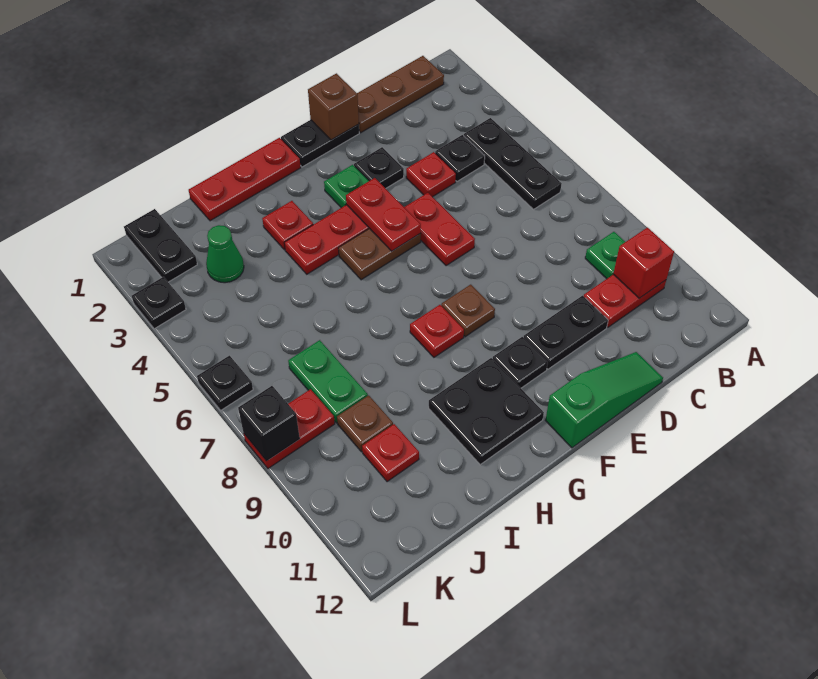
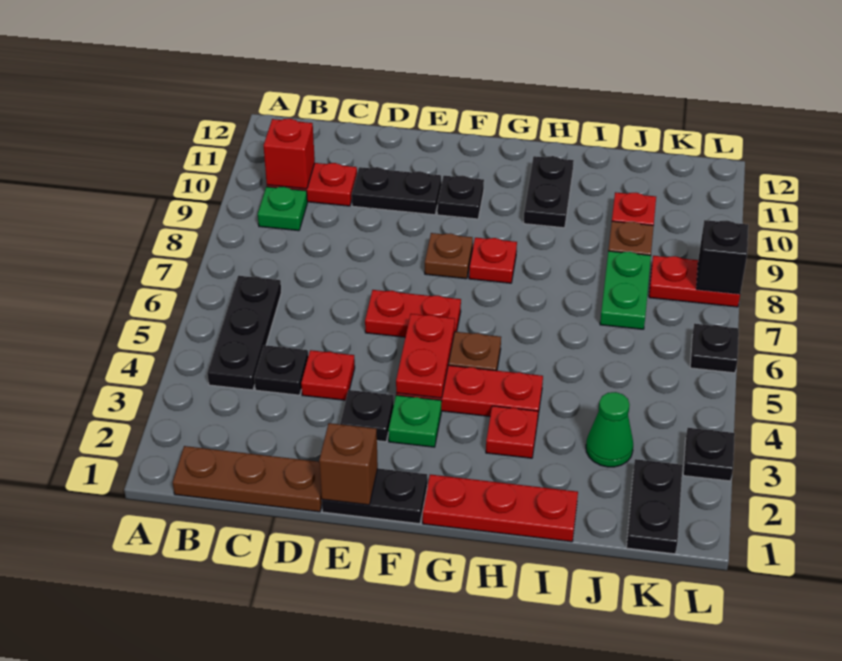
green slope D12:F12 level 1 top F -> none
red plate E5:E6 level 1 -> red plate E6:F6 level 1
black plate G10:H11 level 1 -> black plate H10:H11 level 1

